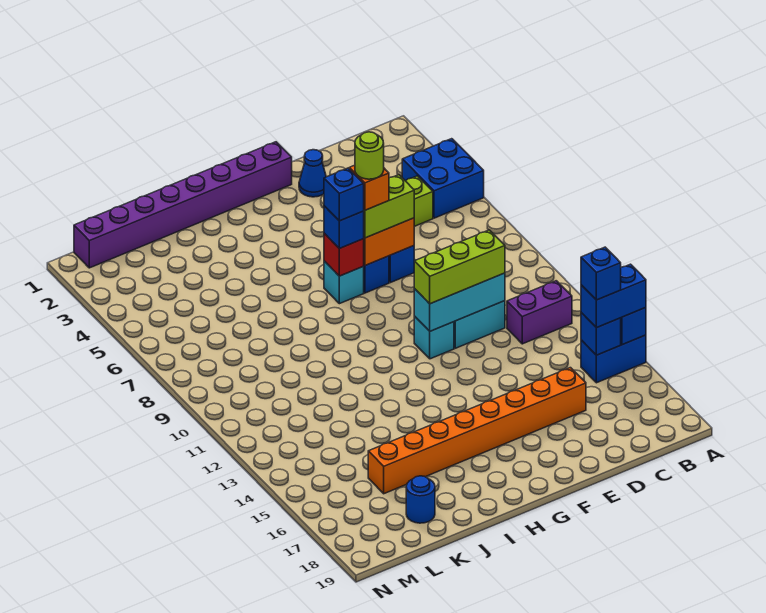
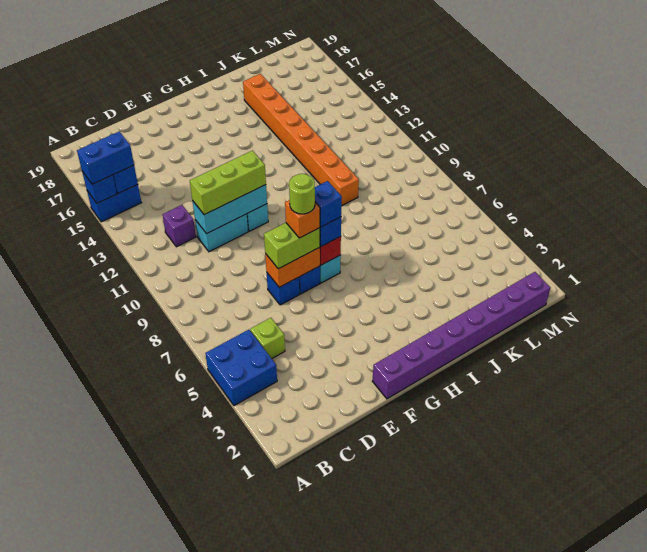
purple brick B12:C12 level 1 -> purple brick C12 level 1
blue brick B15 level 4 -> none
orange brick D16:K16 level 1 -> orange brick J10:J17 level 1
blue cone E2 level 1 -> none
blue round brick K18 level 1 -> none

